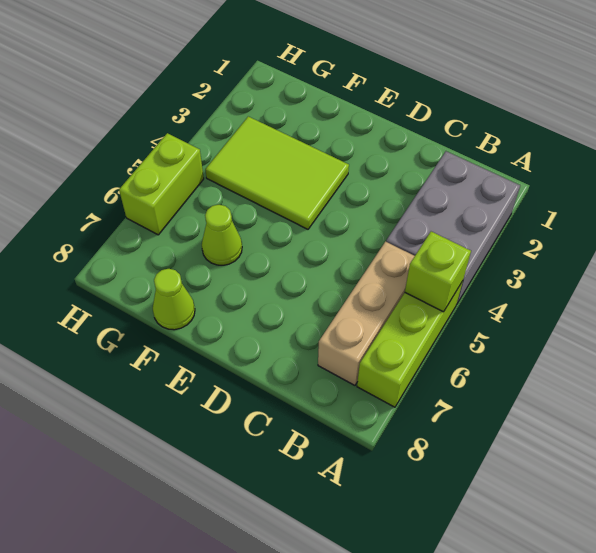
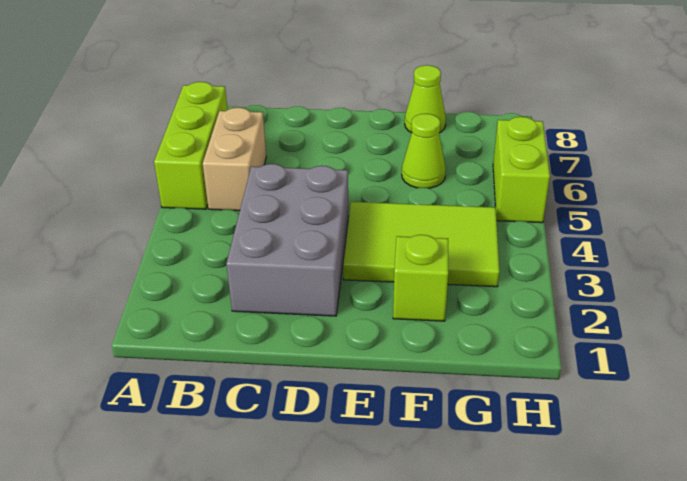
grey brick A2:B4 level 1 -> grey brick C2:D4 level 1
lime brick A5 level 2 -> lime brick F2 level 1
tan brick B5:B7 level 1 -> tan brick B5:B6 level 1

